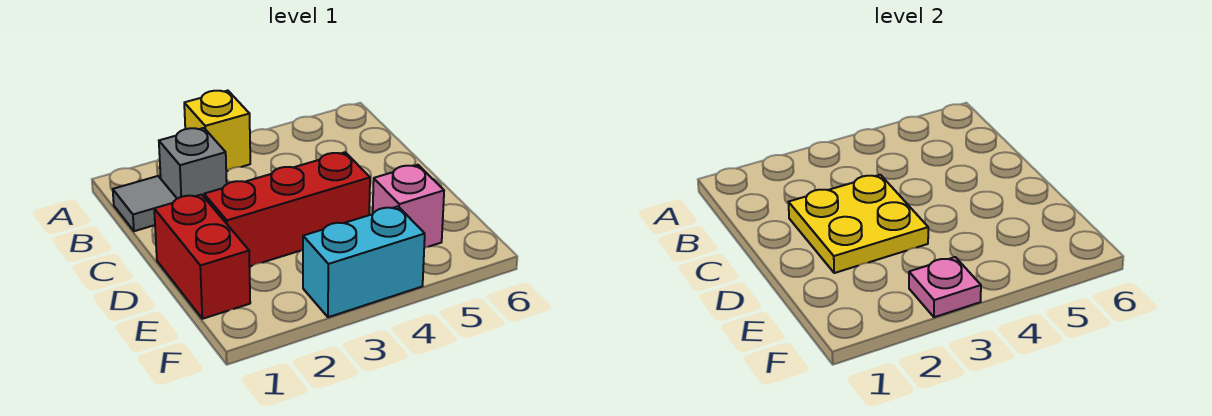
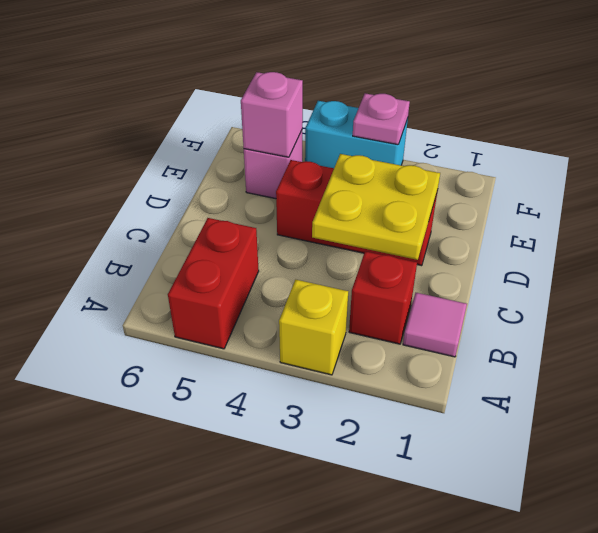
grey tile B1 level 1 -> pink tile B1 level 1
grey brick B2 level 1 -> red brick B2 level 1
red brick D1:E1 level 1 -> red brick A5:B5 level 1
none -> pink brick E5 level 2

